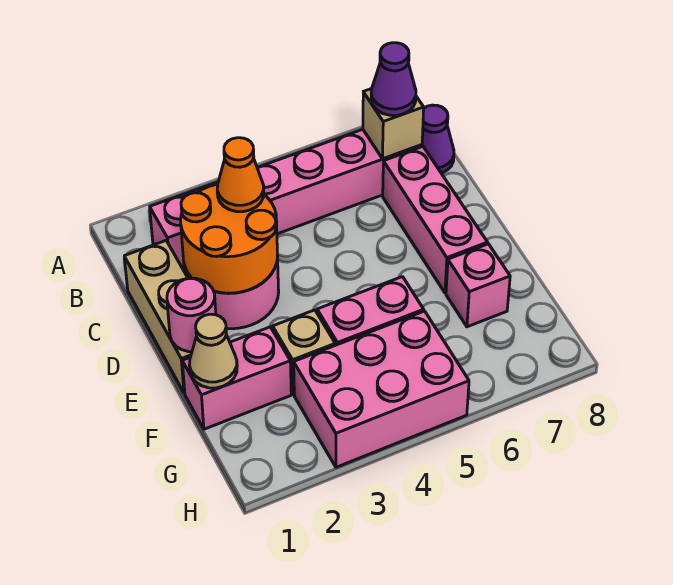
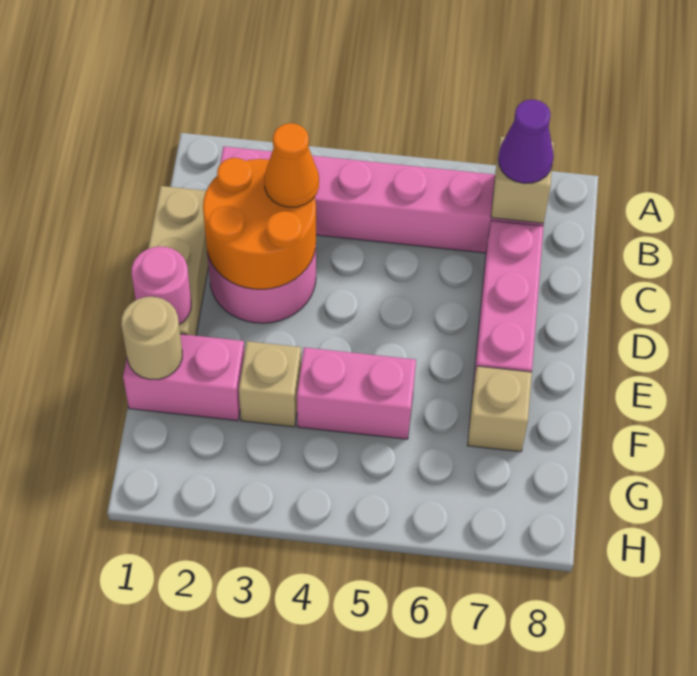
purple cone B8 level 1 -> none
tan cone F1 level 2 -> tan round brick F1 level 2
pink brick F7 level 1 -> tan brick F7 level 1
pink brick G3:H5 level 1 -> none

